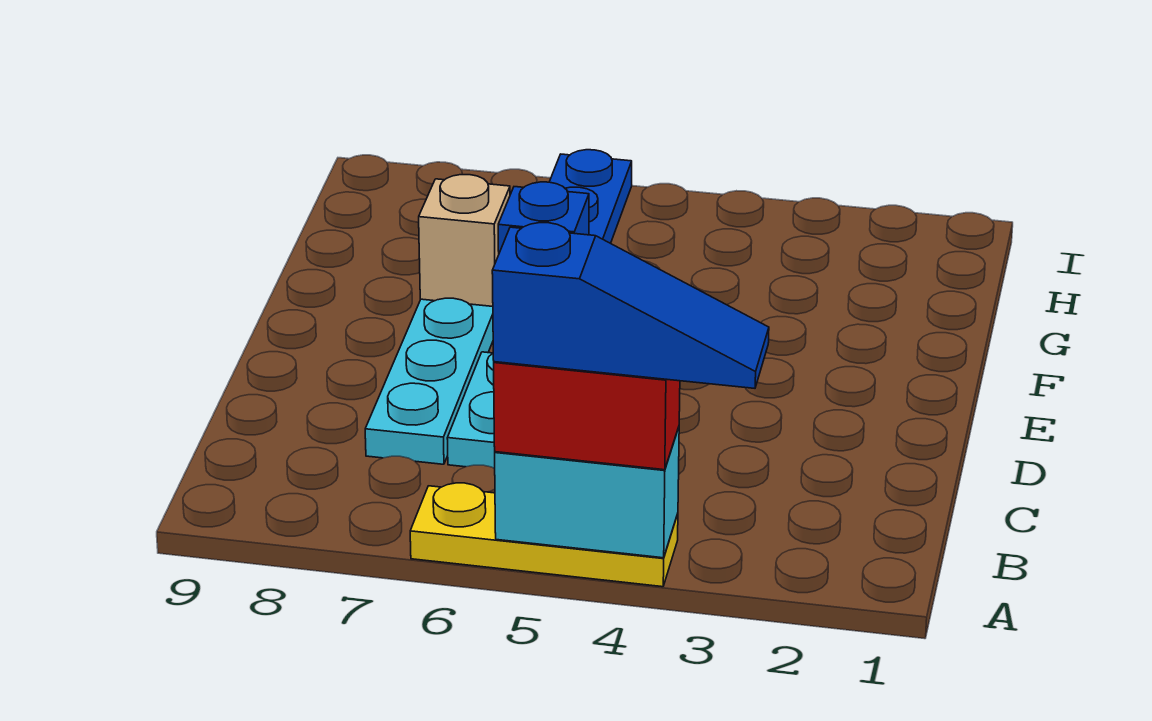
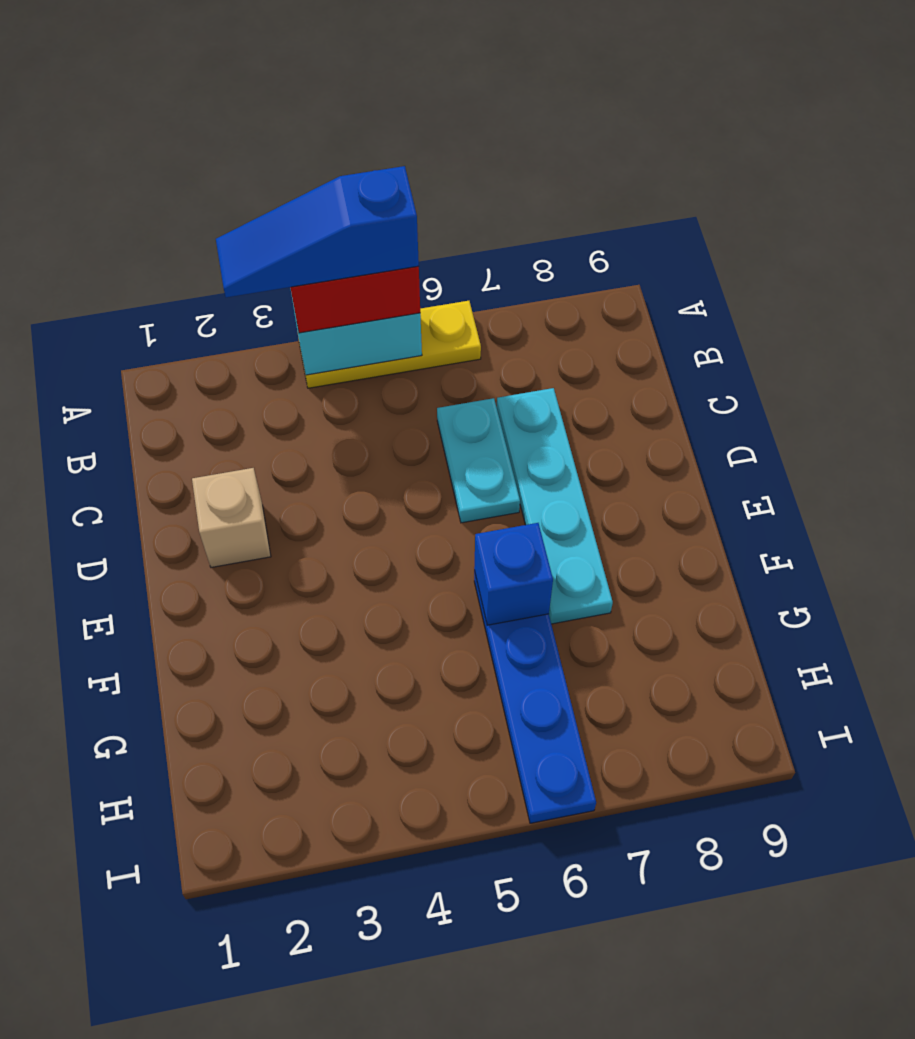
tan brick F7 level 2 -> tan brick D2 level 1

